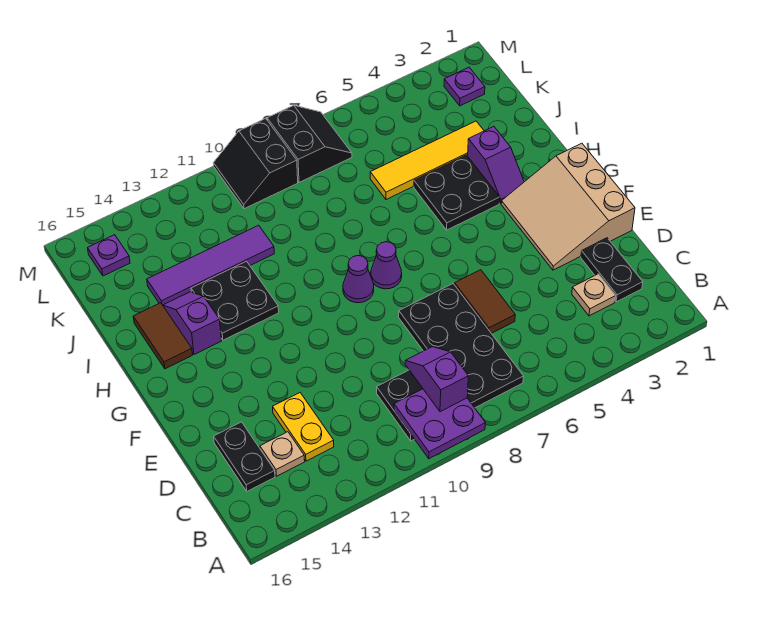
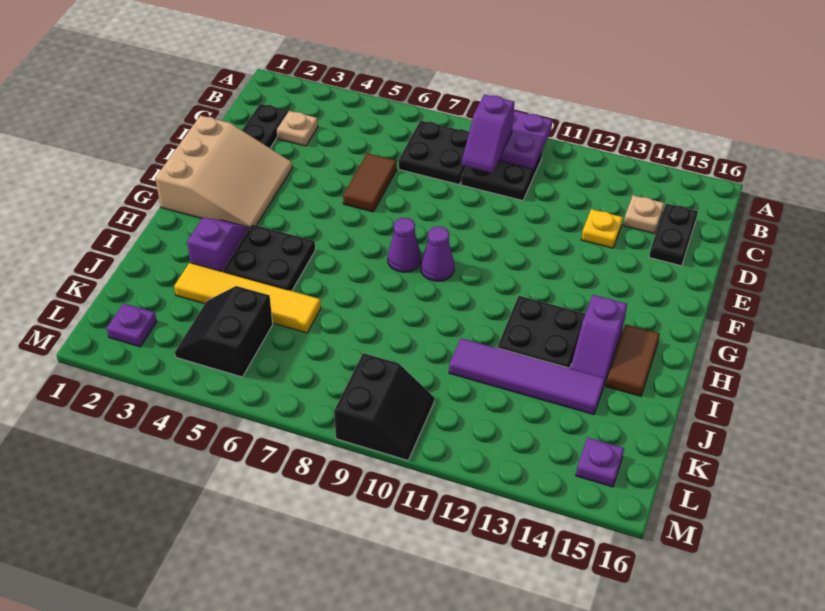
black plate B7:E8 level 1 -> black plate B7:C8 level 1
yellow plate C13:D13 level 1 -> yellow plate D13 level 1
black slope L7:M8 level 1 top 8 -> black slope K4:L5 level 1 top 5

